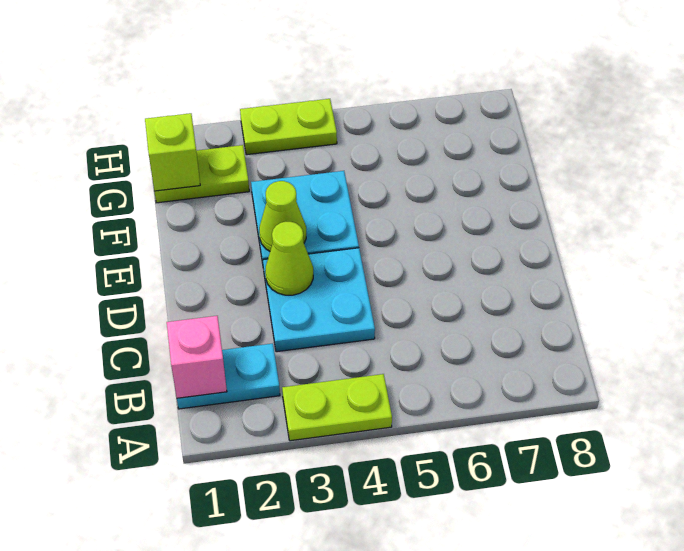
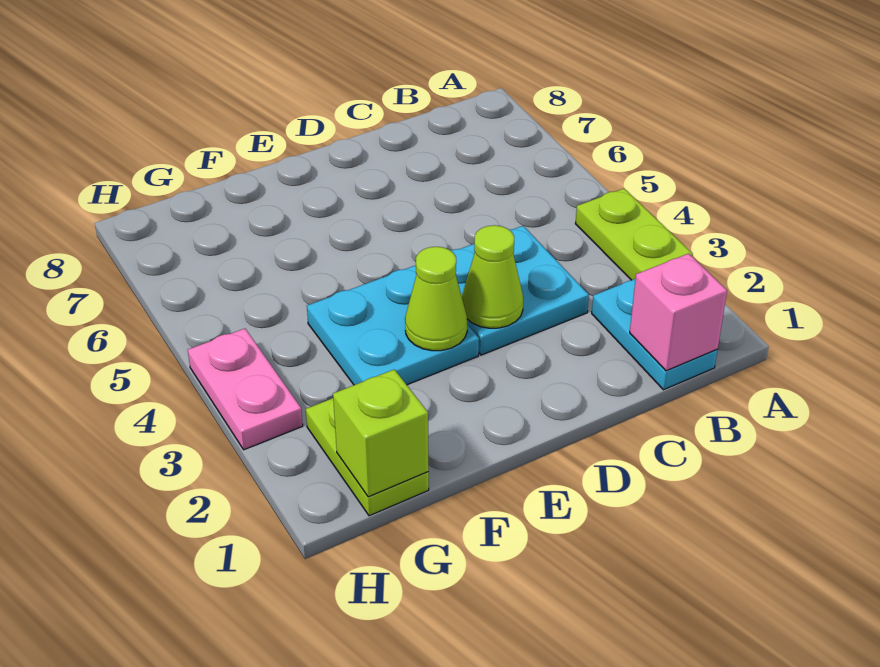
lime plate H3:H4 level 1 -> pink plate H3:H4 level 1

